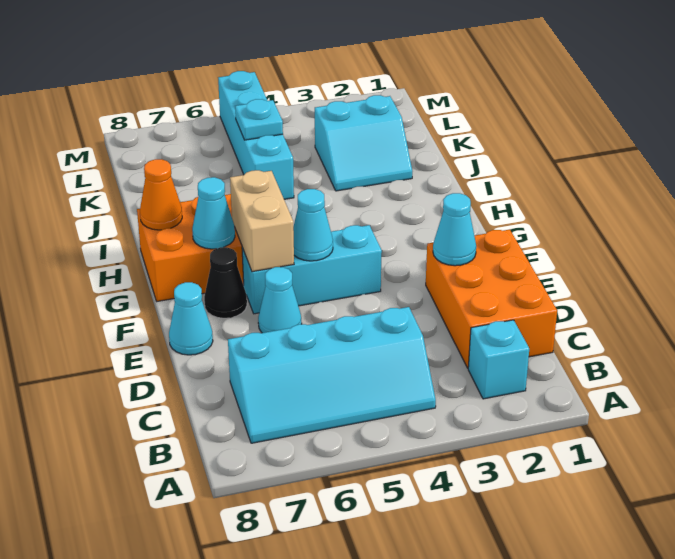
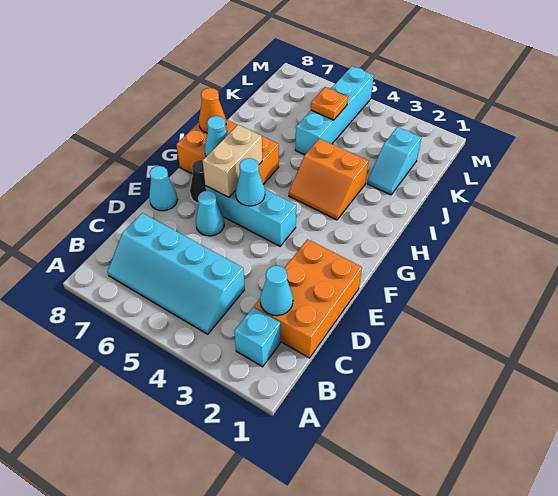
cyan cone E2 level 2 -> cyan cone C2 level 2
none -> orange slope H3:I4 level 1 top I
cyan slope J2:K3 level 1 top K -> cyan slope J2:K2 level 1 top K
cyan plate K5 level 2 -> orange plate K5 level 2

